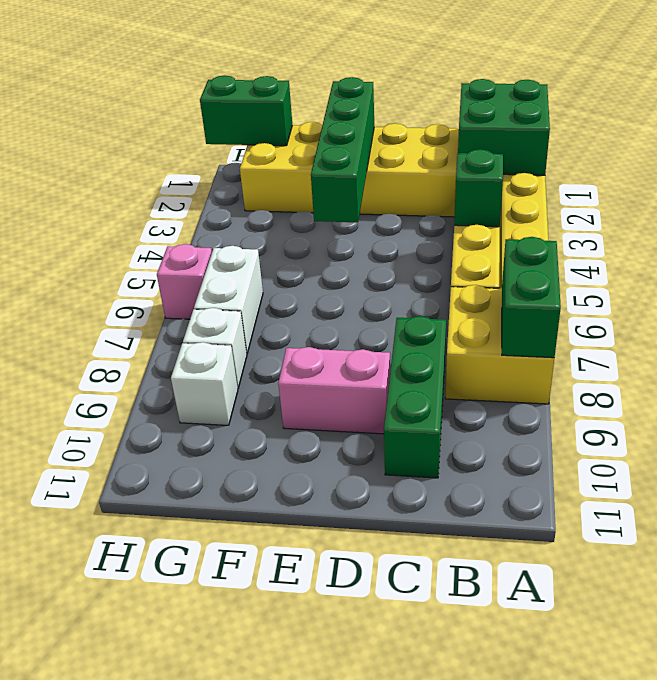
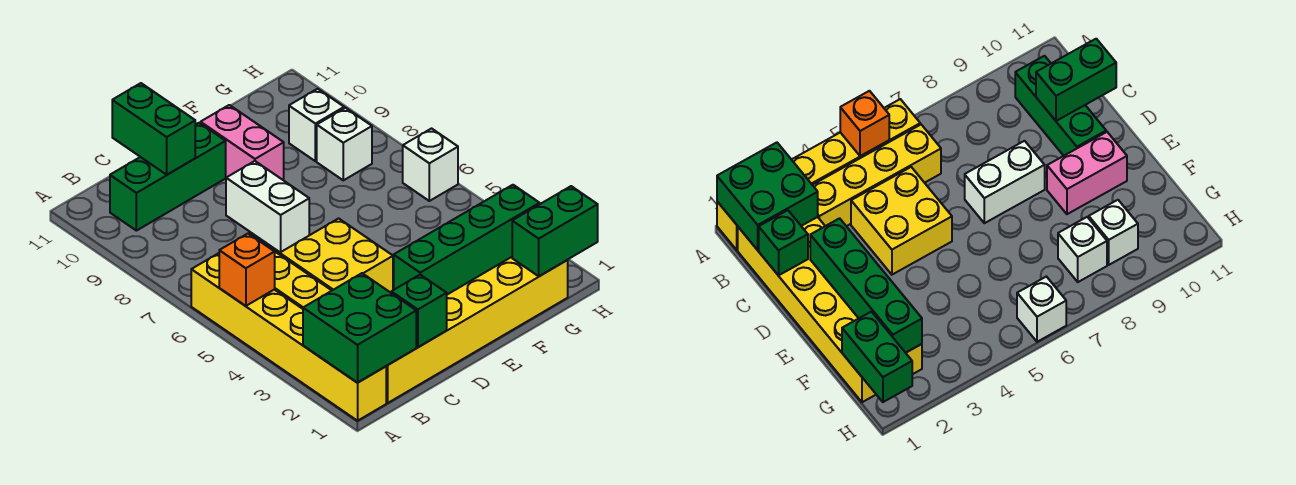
none -> orange brick A5 level 2
yellow brick A7:B8 level 1 -> yellow brick C4:D5 level 1
green brick A7:A8 level 2 -> green brick C10:C11 level 2
green brick B4 level 2 -> green brick C1 level 2
green brick C8:C10 level 1 -> green brick B10:D10 level 1
pink brick D9:E9 level 1 -> pink brick E9:E10 level 1
green brick E1:E4 level 2 -> green brick D2:G2 level 2
white brick G6:G7 level 1 -> white brick D7:D8 level 1
pink brick H6 level 1 -> white brick H6 level 1

